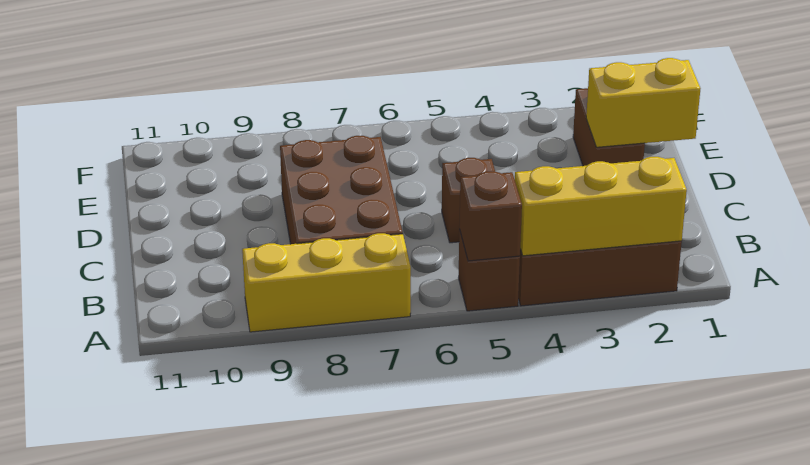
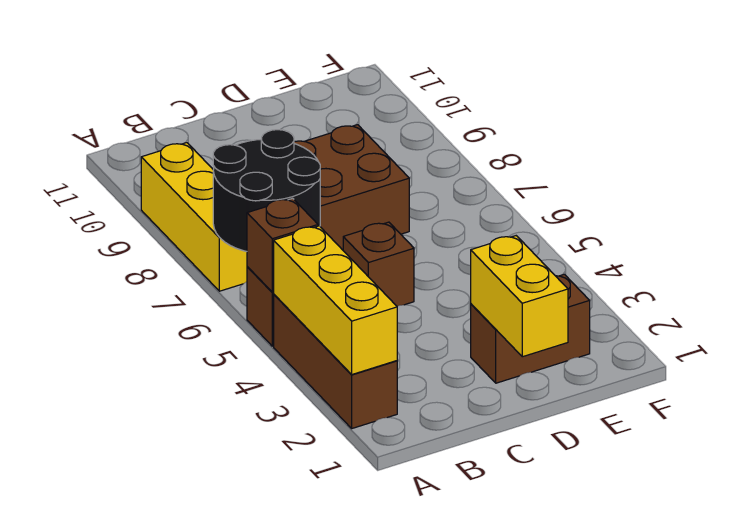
none -> black round brick A6:B7 level 2

